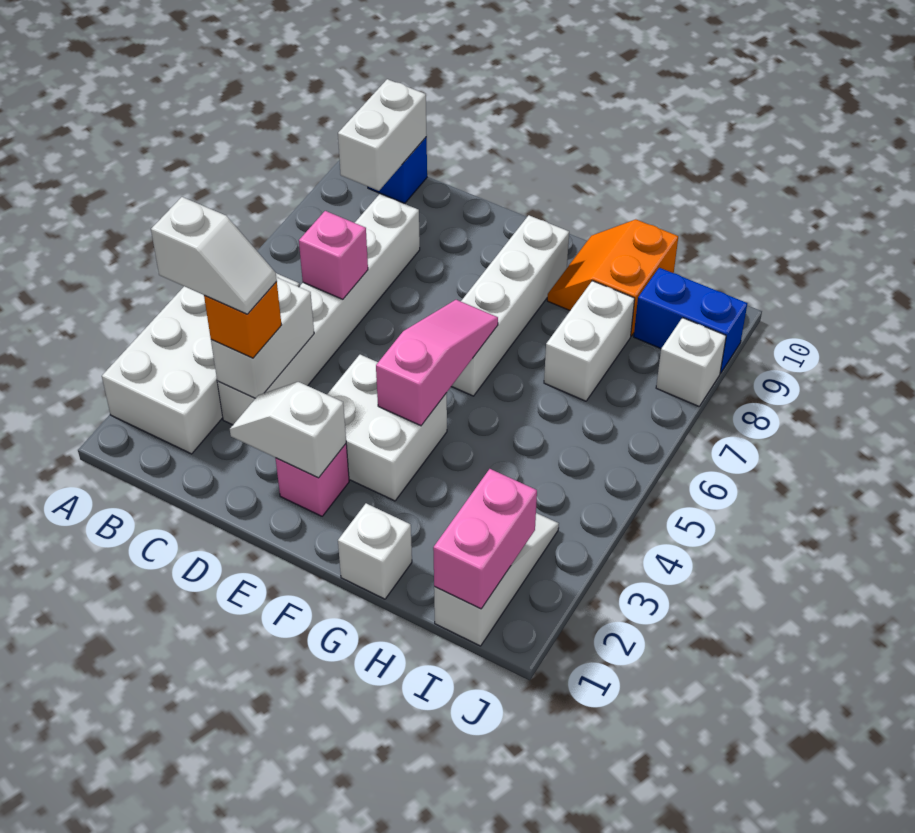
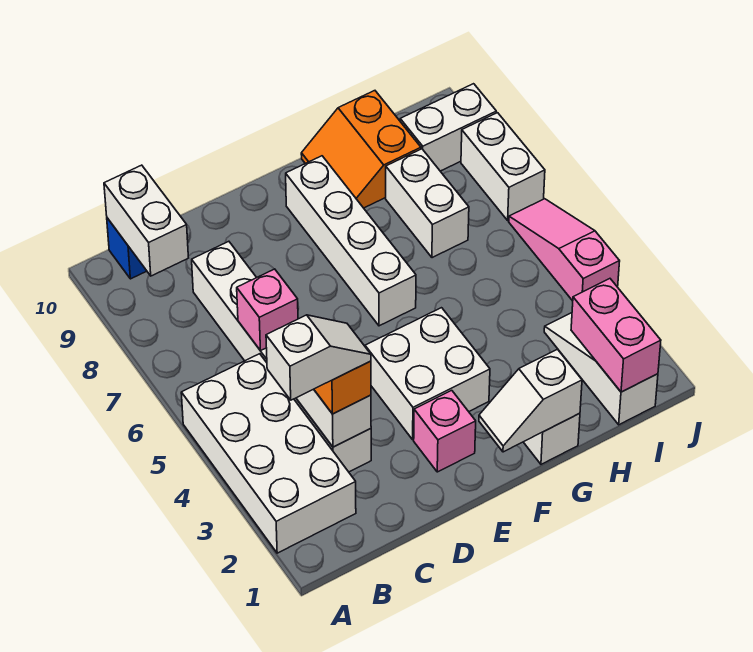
white slope D2:E2 level 2 top E -> white slope F1:G1 level 2 top G
pink slope F4:F6 level 2 top 4 -> pink slope J4:J6 level 1 top 4
blue brick I9:J9 level 1 -> white brick I9:J9 level 1
white brick J8 level 1 -> white brick J7:J8 level 1

